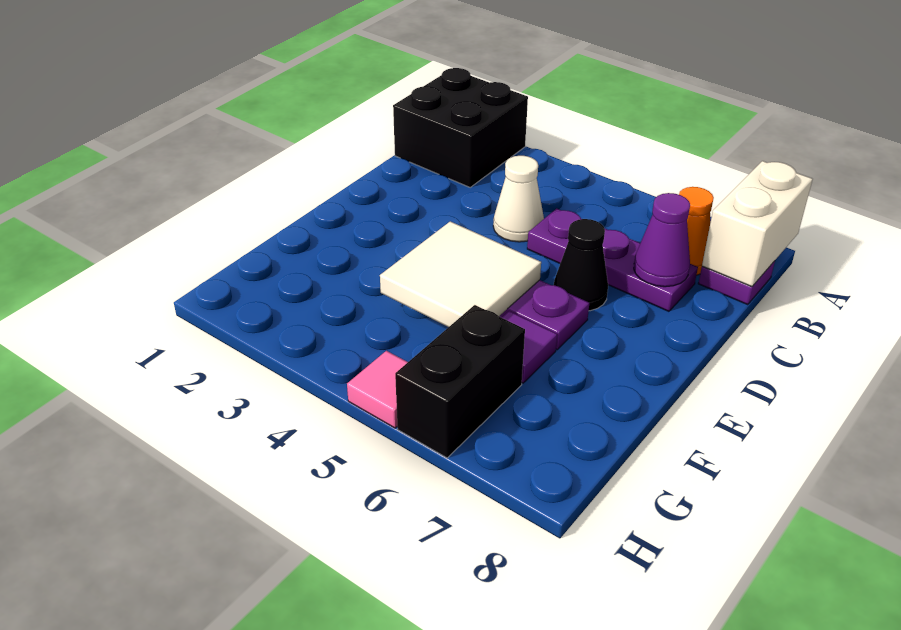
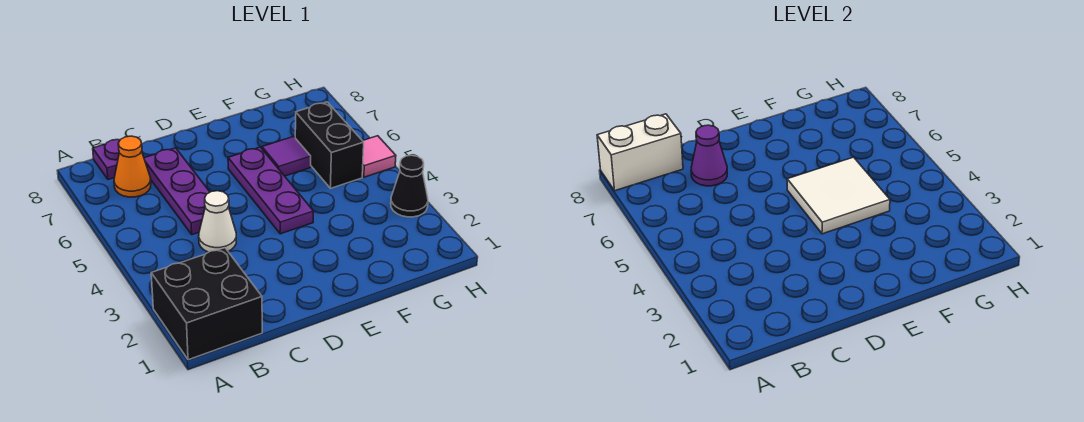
black cone D6 level 1 -> black cone H3 level 1
black brick G6:H6 level 1 -> black brick G5:G6 level 1

